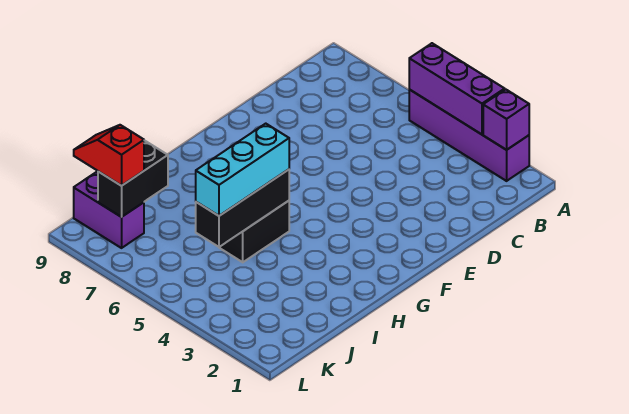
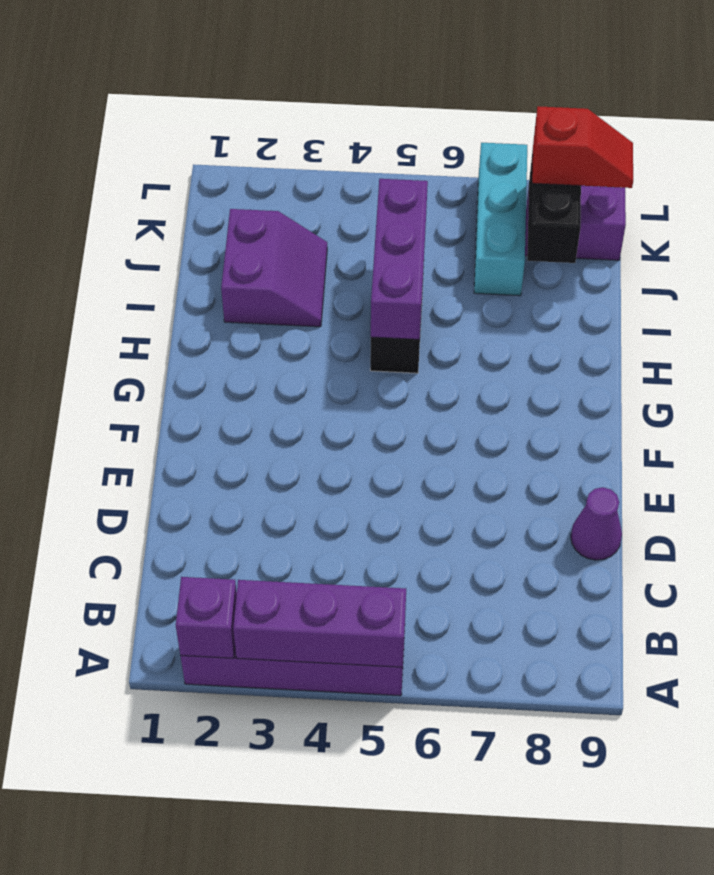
none -> purple cone D9 level 1
black brick H5:J5 level 2 -> purple brick H5:J5 level 2
cyan brick H5:J5 level 3 -> cyan brick J7:L7 level 1
none -> purple slope I2:J3 level 1 top 2

